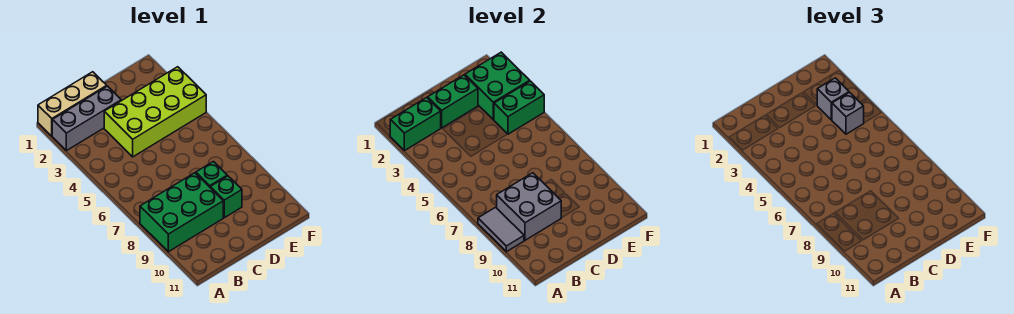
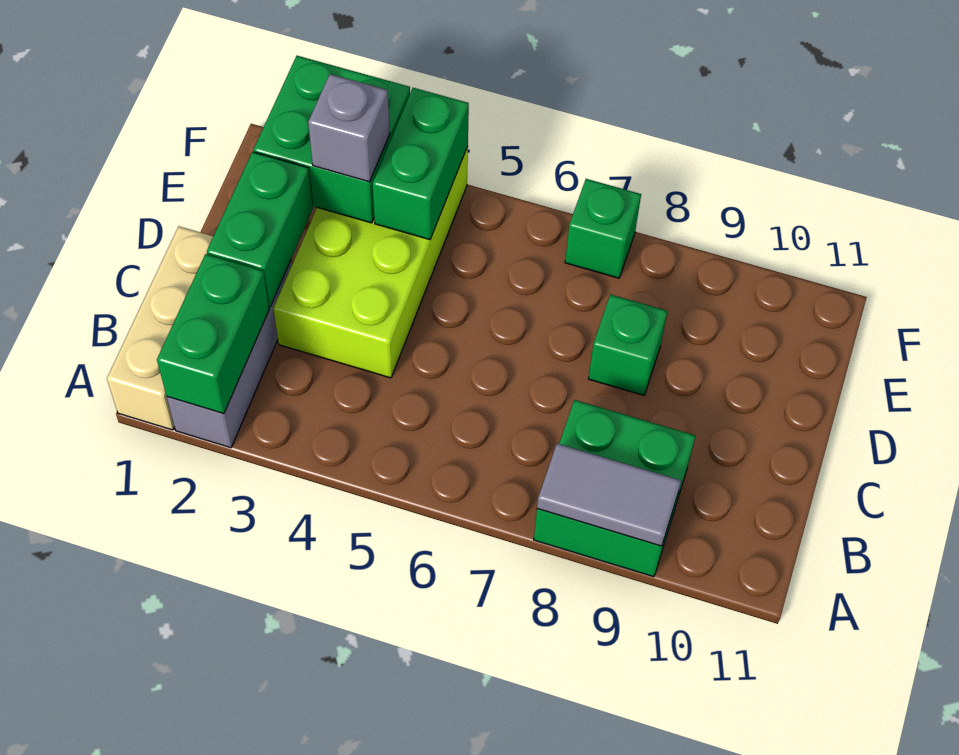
green brick A8:C9 level 1 -> green brick A8:B9 level 1
grey brick B8:C9 level 2 -> none
green brick D9 level 1 -> green brick F7 level 1
grey brick E4 level 3 -> none

